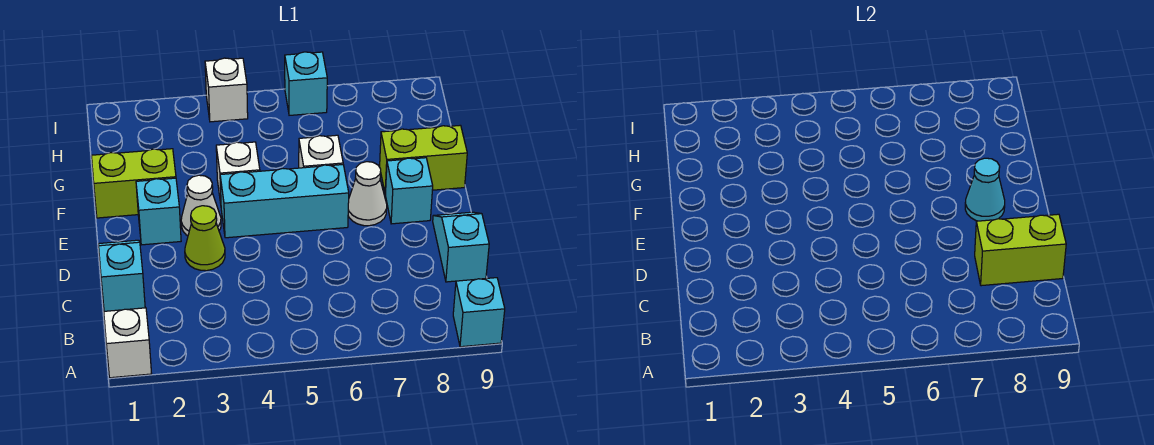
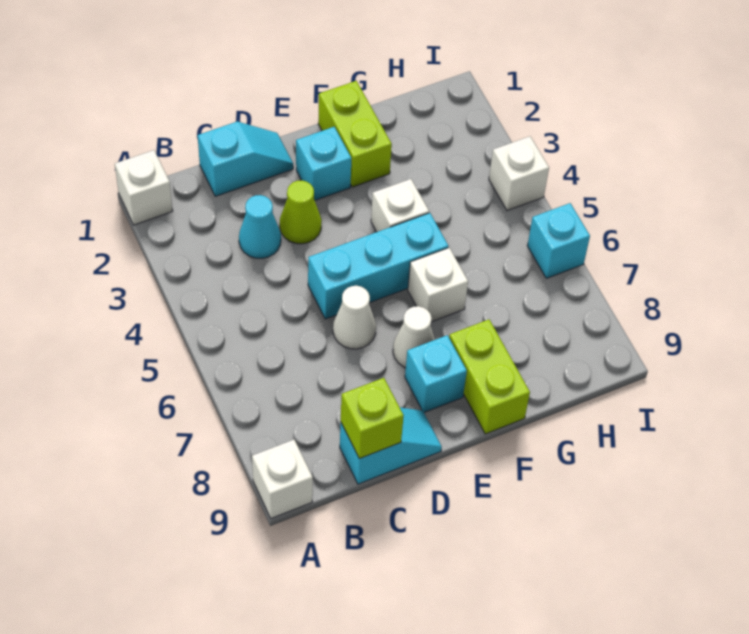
cyan brick A9 level 1 -> white brick A9 level 1
lime brick C8:C9 level 2 -> lime brick C9 level 2
white cone E3 level 1 -> white cone D6 level 1
cyan brick E4:E6 level 1 -> cyan brick D5:F5 level 1
cyan cone E8 level 2 -> cyan cone C3 level 1

